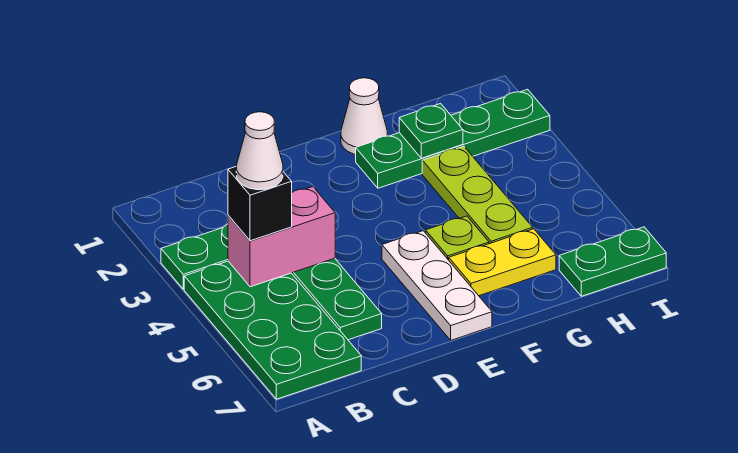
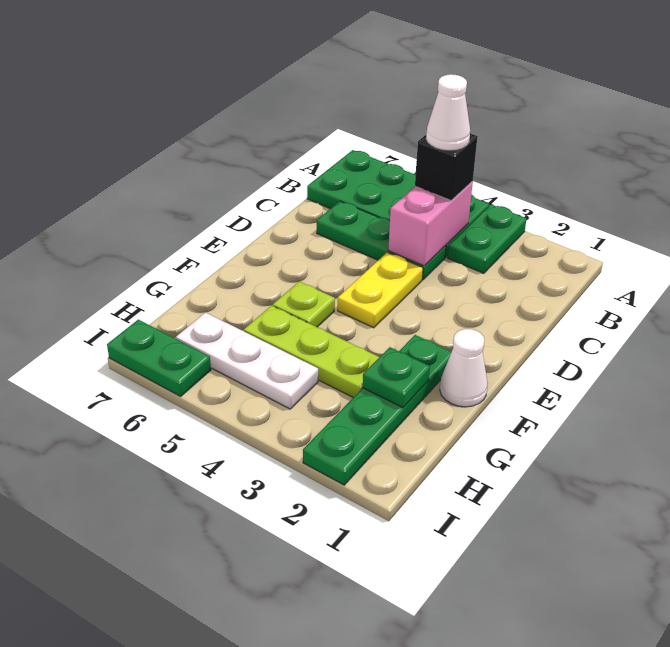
white plate E5:E7 level 1 -> white plate H4:H6 level 1
yellow plate F6:G6 level 1 -> yellow plate D4:E4 level 1
green plate H7:I7 level 1 -> green plate I6:I7 level 1

